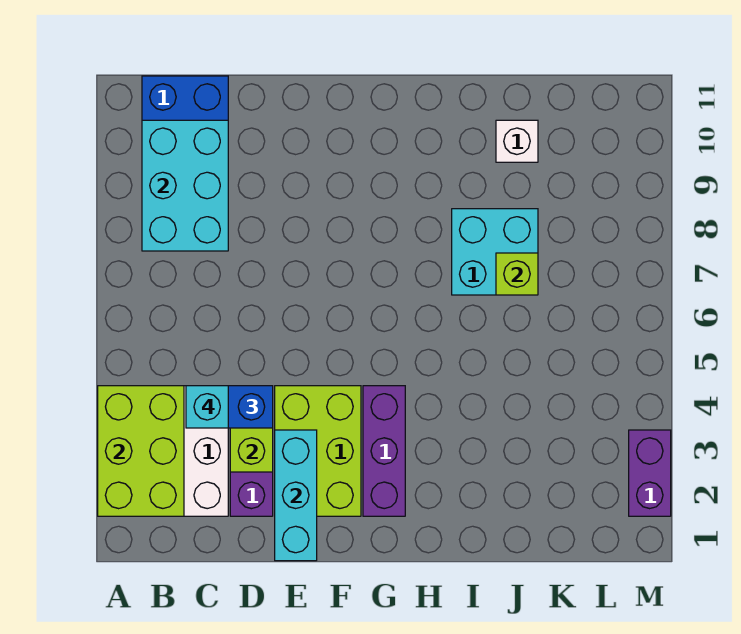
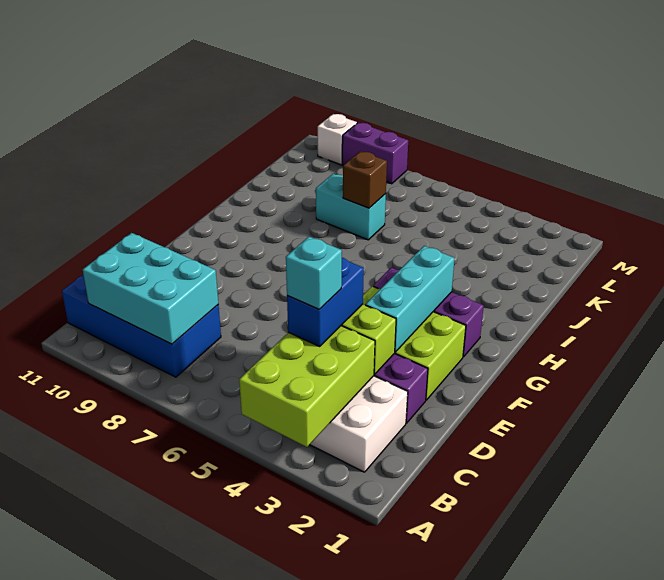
lime brick A2:B4 level 2 -> lime brick A3:C4 level 2
cyan brick E1:E3 level 2 -> cyan brick E3:G3 level 2
cyan brick I7:J8 level 1 -> cyan brick J7:J8 level 1
lime brick J7 level 2 -> brown brick J7 level 2
white brick J10 level 1 -> white brick M10 level 1
purple brick M2:M3 level 1 -> purple brick M8:M9 level 1

